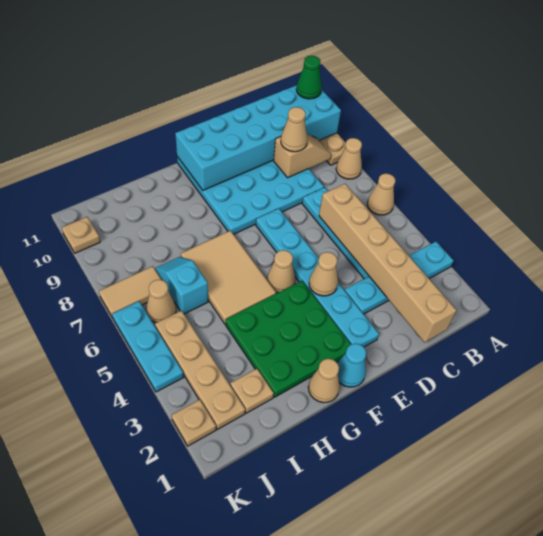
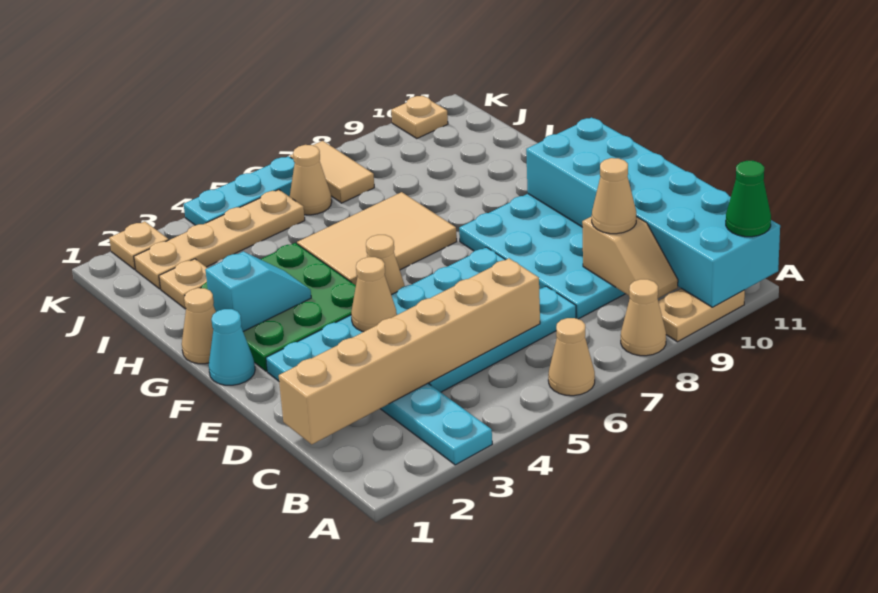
cyan slope I6:I7 level 1 top 6 -> cyan slope G2:G3 level 2 top 2

